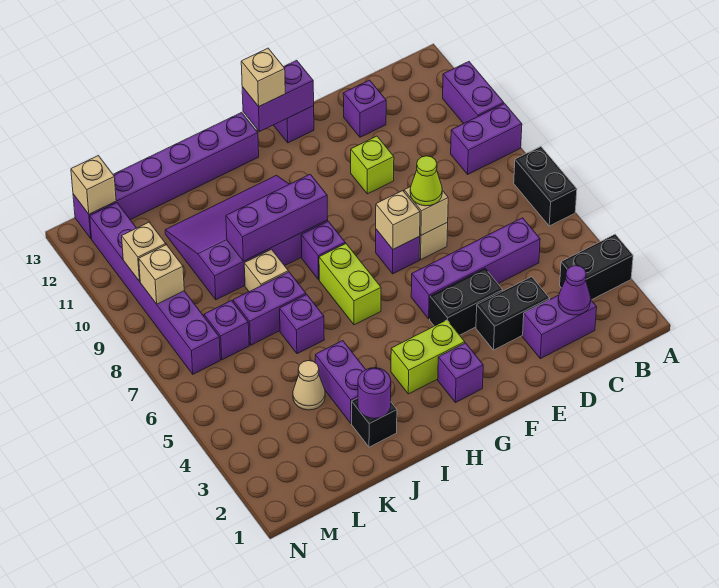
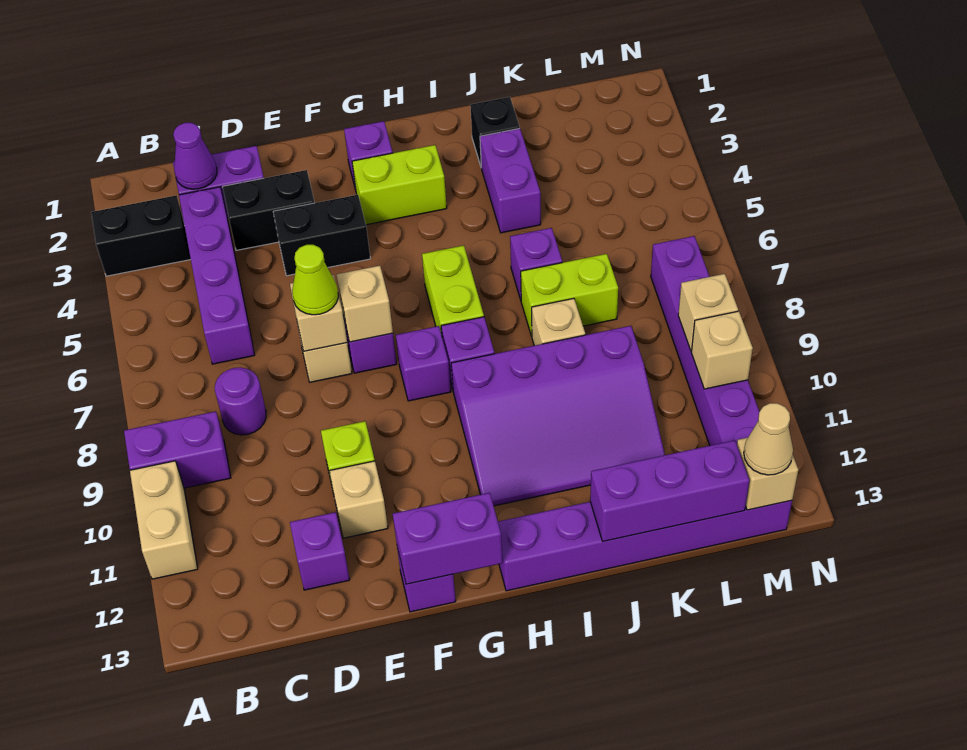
black brick A6:A7 level 1 -> none
purple brick A10:A11 level 1 -> tan brick A10:A11 level 1
purple brick C5:F5 level 1 -> purple brick C3:C6 level 1
tan brick G13 level 3 -> tan brick E11 level 1
purple brick H9:J9 level 2 -> purple brick J13:L13 level 2
purple round brick J2 level 2 -> purple round brick C8 level 1
purple brick J7:K7 level 1 -> lime brick J7:K7 level 1
tan cone K4 level 1 -> tan cone M13 level 3
purple brick L7 level 1 -> purple brick G8 level 1

